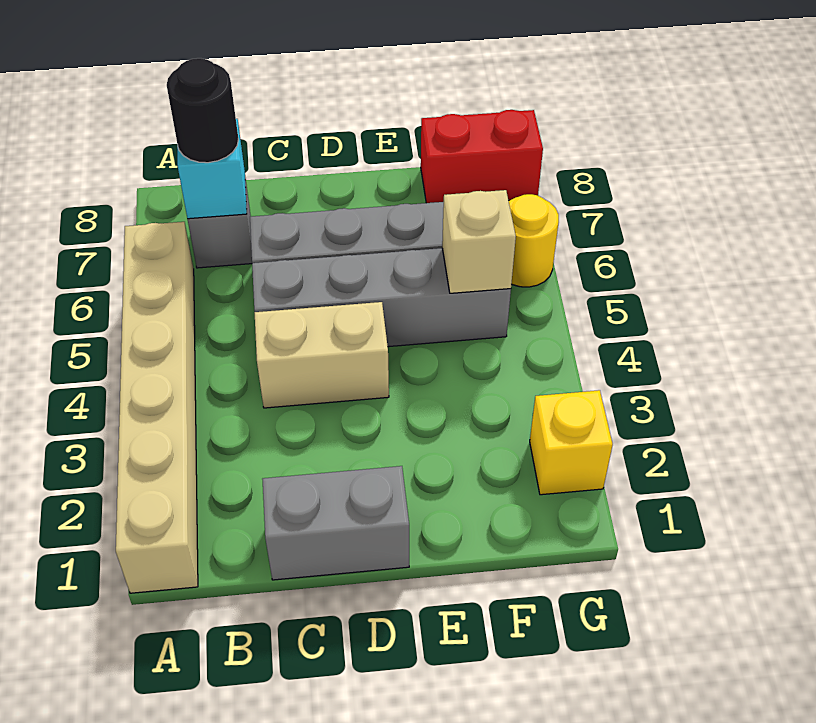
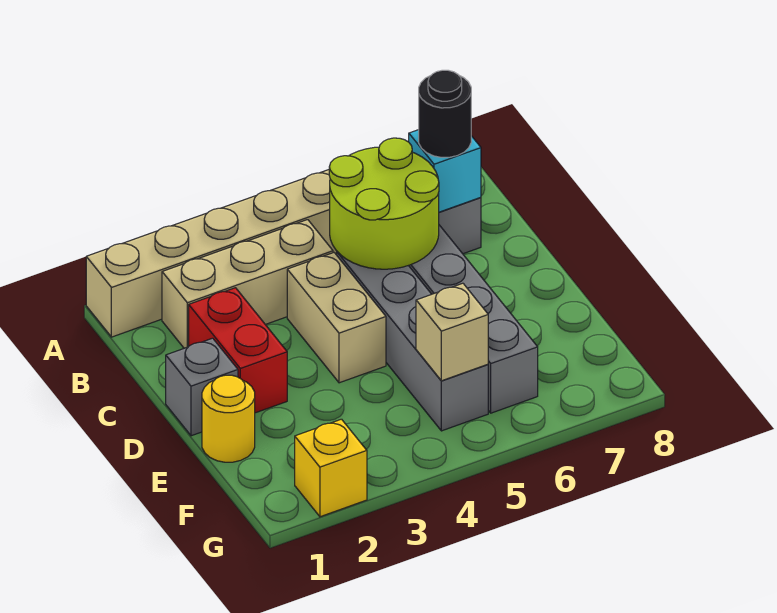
none -> tan brick B2:B4 level 1
none -> lime round brick B5:C6 level 2
grey brick C1:D1 level 1 -> grey brick D1 level 1
red brick F8:G8 level 1 -> red brick C2:D2 level 1
yellow round brick G6 level 1 -> yellow round brick E1 level 1

